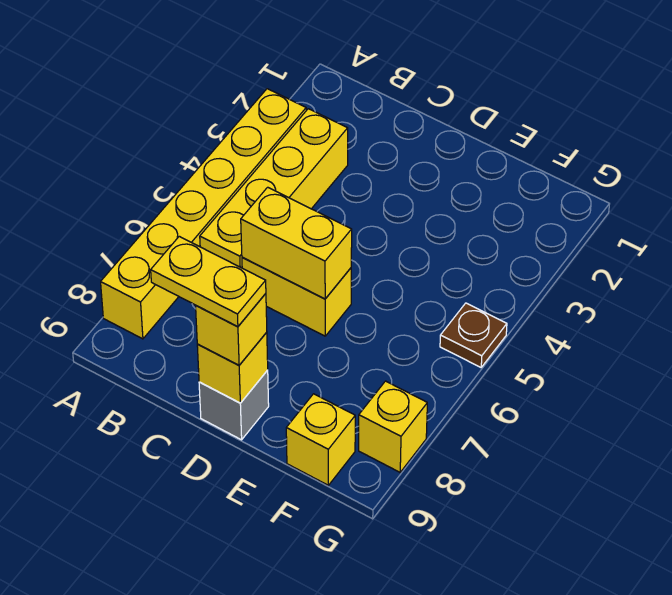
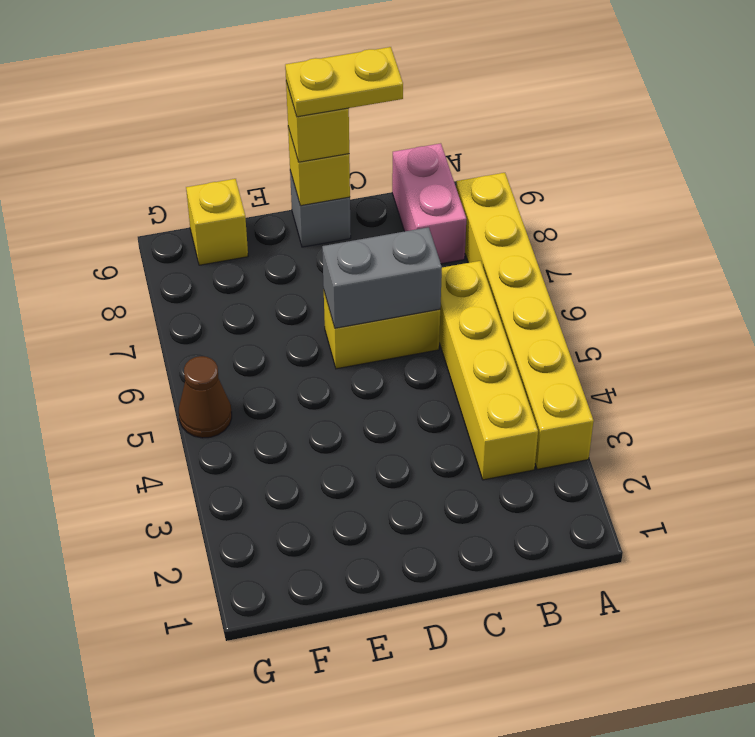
none -> pink brick B8:B9 level 1
yellow brick C6:D6 level 2 -> grey brick C6:D6 level 2
brown plate G5 level 1 -> brown cone G5 level 1
yellow brick G8 level 1 -> none

